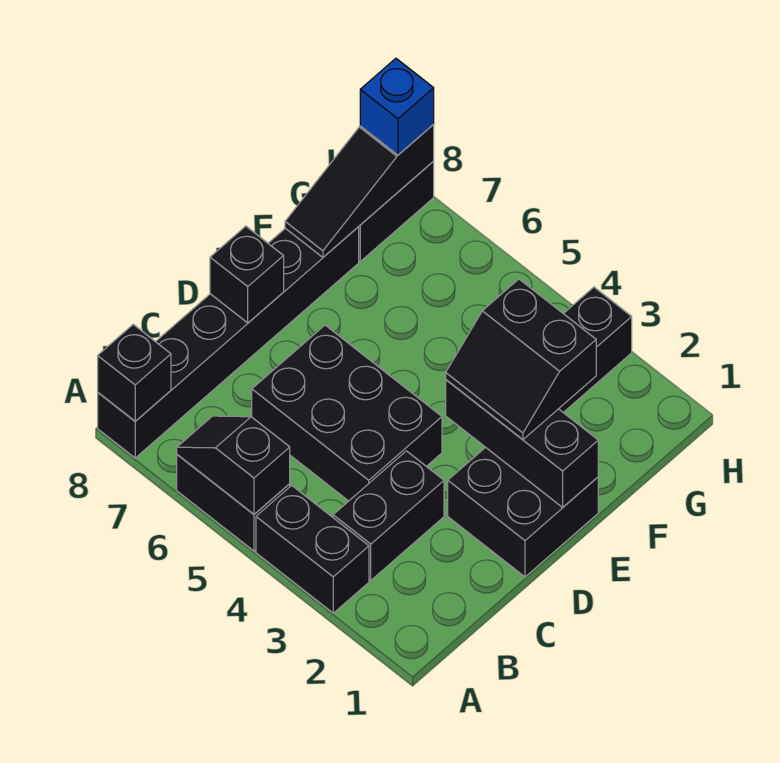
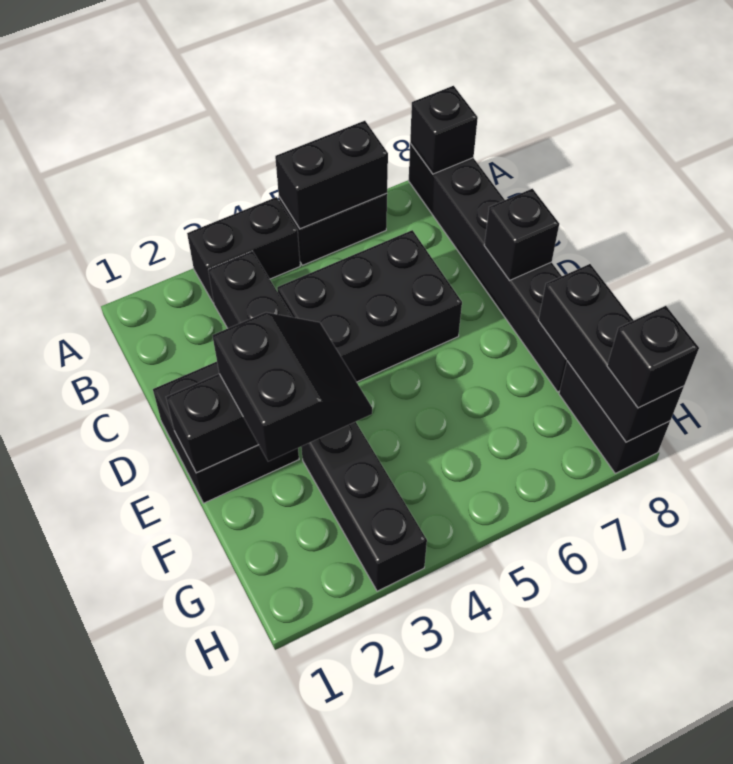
black slope A5:A6 level 2 top 5 -> black brick A5:A6 level 2
black slope E2:F3 level 3 top F -> black slope E2:F3 level 3 top 2
black slope F8:H8 level 2 top H -> black brick F8:H8 level 2
blue brick H8 level 3 -> black brick H8 level 3

